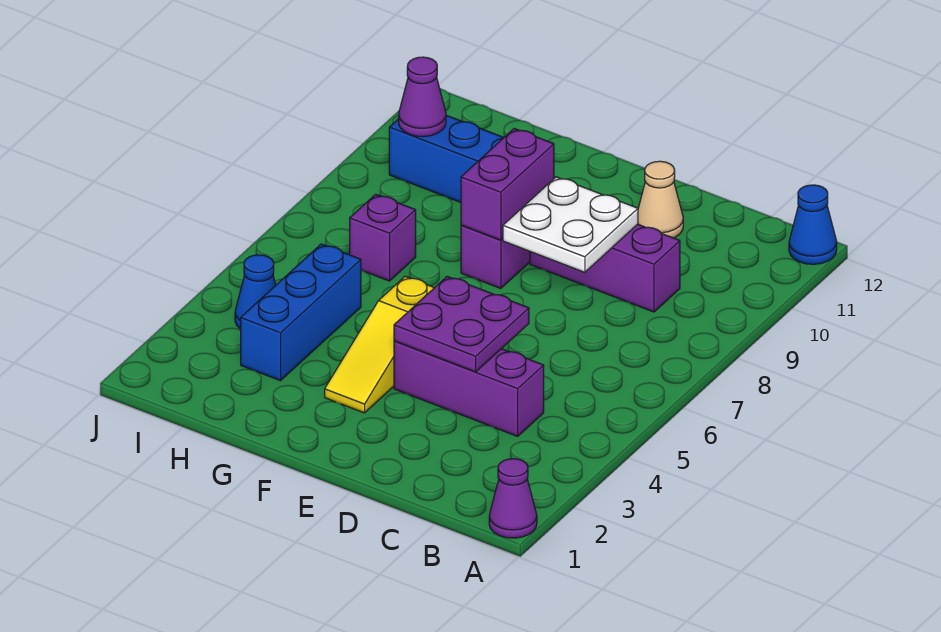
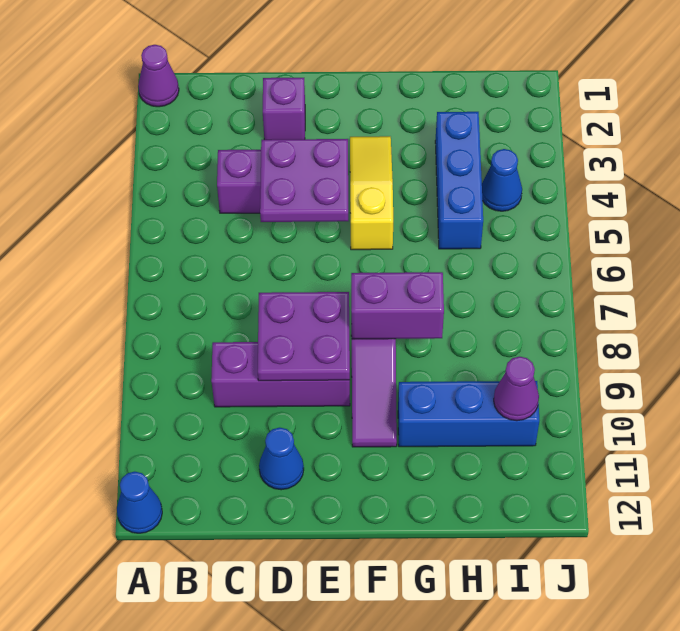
white plate D8:E9 level 2 -> purple plate D8:E9 level 2
tan cone D11 level 1 -> blue cone D11 level 1
purple brick F8:F9 level 2 -> purple brick F8:G8 level 2
purple brick H7 level 1 -> purple brick D2 level 1

